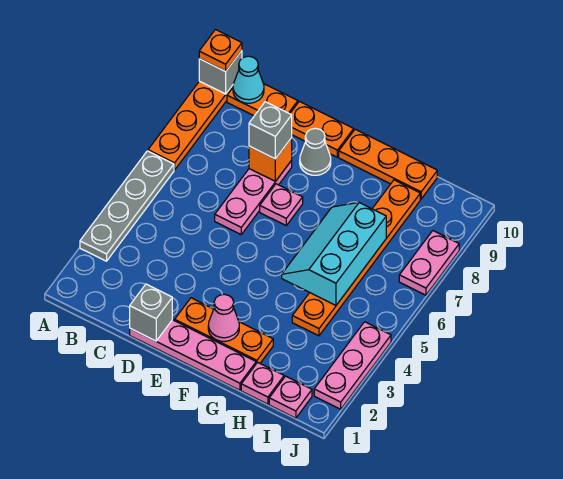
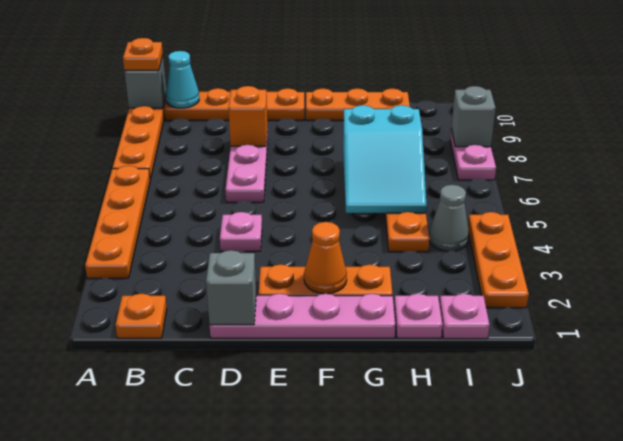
grey plate A3:A6 level 1 -> orange plate A3:A6 level 1
none -> orange plate B1 level 1
grey brick D8 level 3 -> grey brick J8 level 2
pink plate E7 level 1 -> pink plate D4 level 1
grey cone E9 level 1 -> grey cone I4 level 1
pink cone F2 level 2 -> orange cone F2 level 2
cyan slope G5:H7 level 2 top H -> cyan slope G5:H7 level 2 top 7
pink plate J2:J4 level 1 -> orange plate J2:J4 level 1

